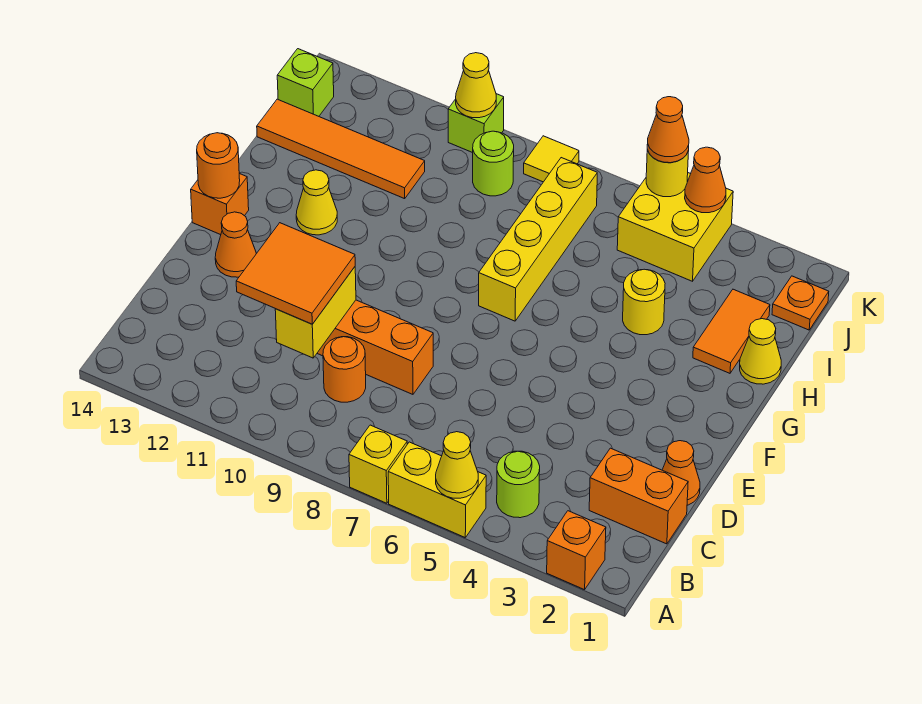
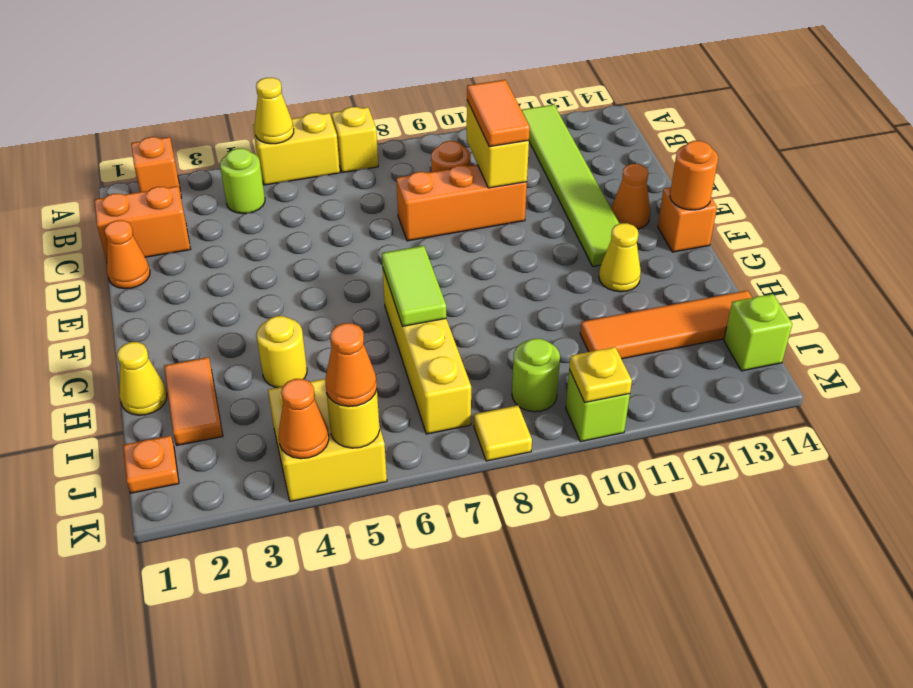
none -> lime tile A12:F12 level 1
orange tile C10:D11 level 3 -> orange tile C10:D10 level 3
none -> lime tile G7:H7 level 2
yellow cone K10 level 2 -> yellow plate K10 level 2

